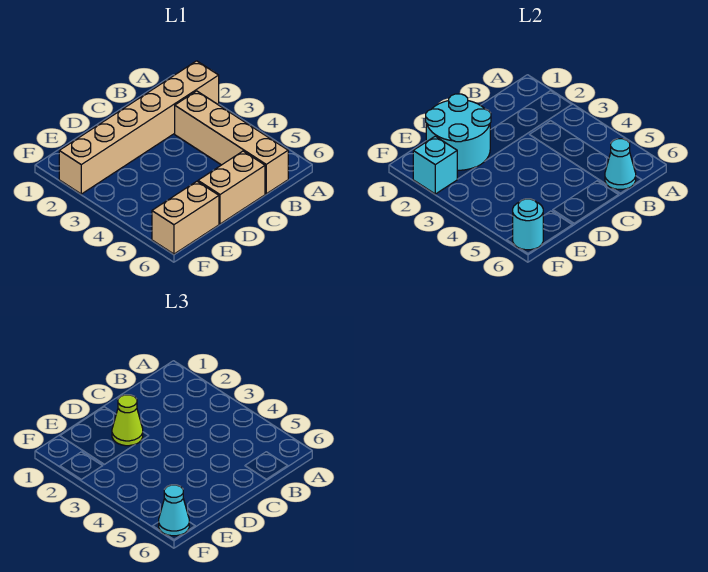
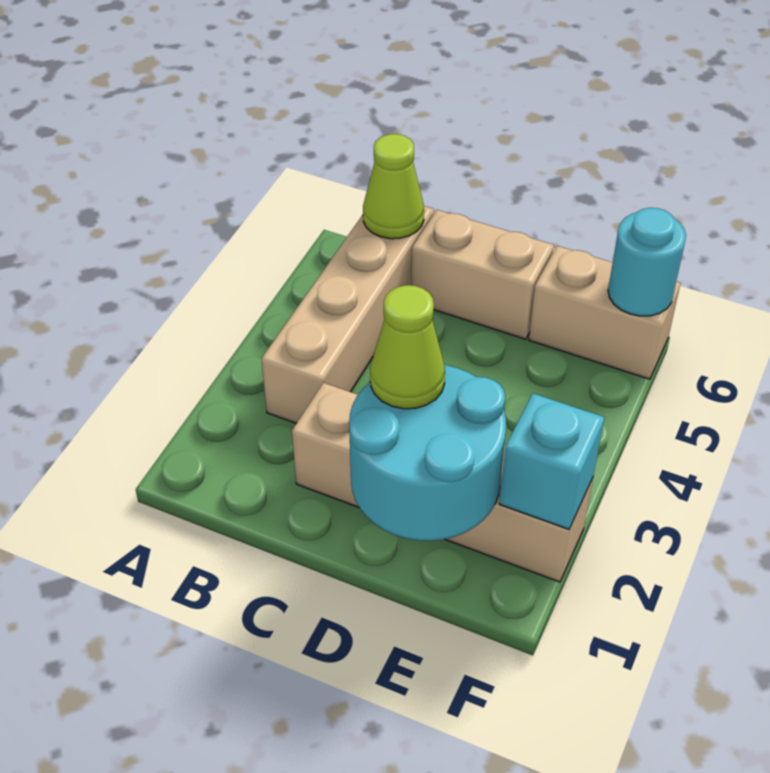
tan brick A2:F2 level 1 -> tan brick C2:F2 level 1
cyan cone B6 level 2 -> lime cone B6 level 2
cyan cone F6 level 3 -> none

